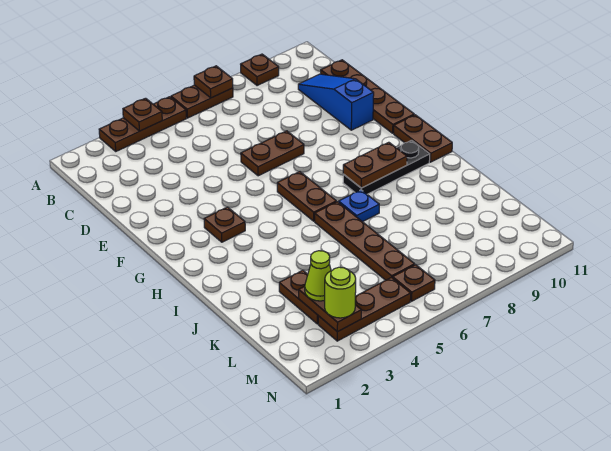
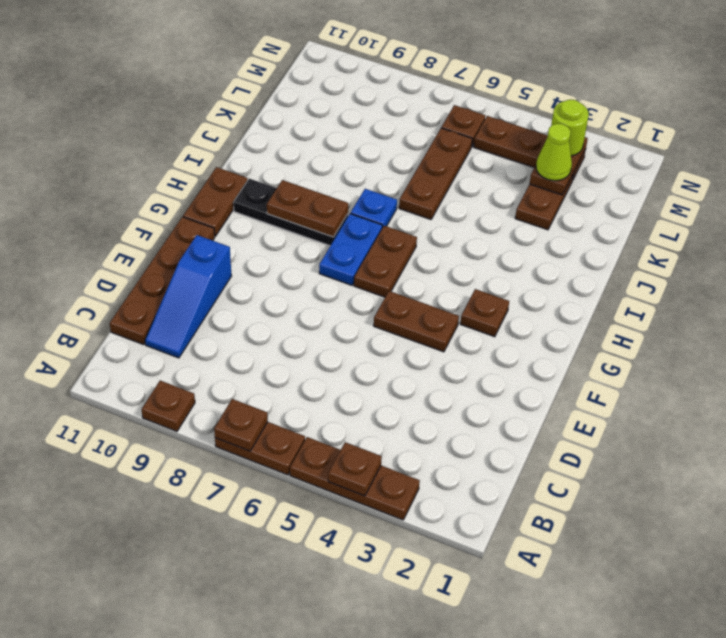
brown plate E6:E7 level 1 -> brown plate F4:F5 level 1
none -> blue plate G7:H7 level 1
brown plate I6:L6 level 1 -> brown plate J6:L6 level 1

